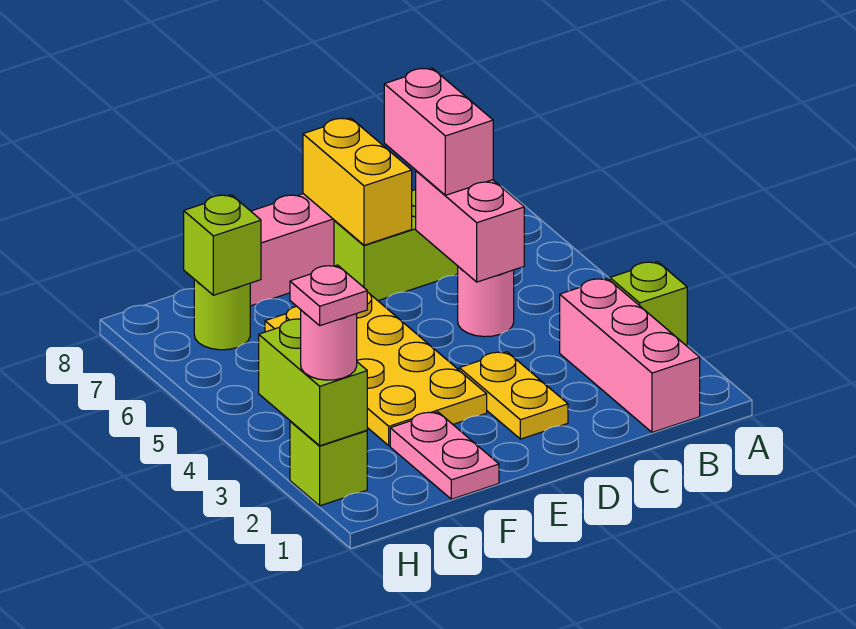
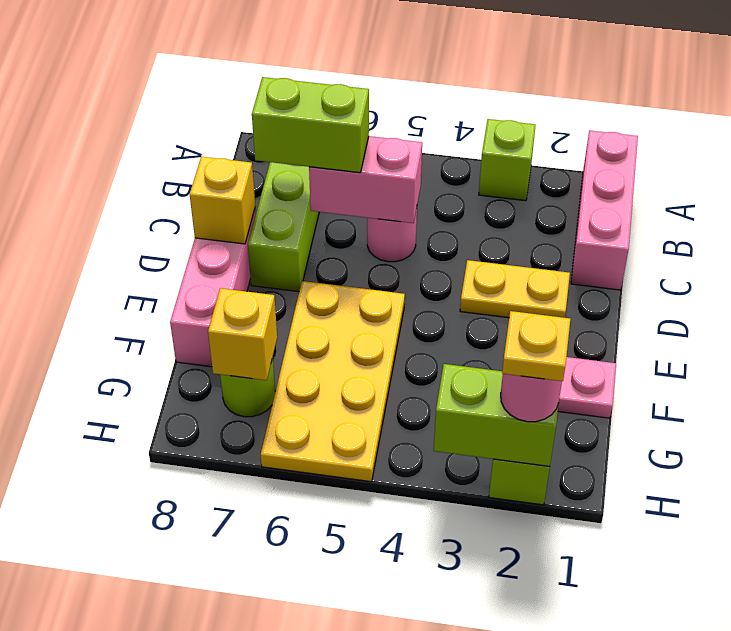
pink brick B1:B3 level 1 -> pink brick A1:C1 level 1
pink brick C6:C7 level 3 -> lime brick C6:C7 level 3
yellow brick D7:D8 level 2 -> yellow brick D8 level 2
yellow plate E3:F6 level 1 -> yellow plate E5:H6 level 1
lime brick G7 level 2 -> yellow brick G7 level 2
pink plate H2 level 4 -> yellow plate H2 level 4

